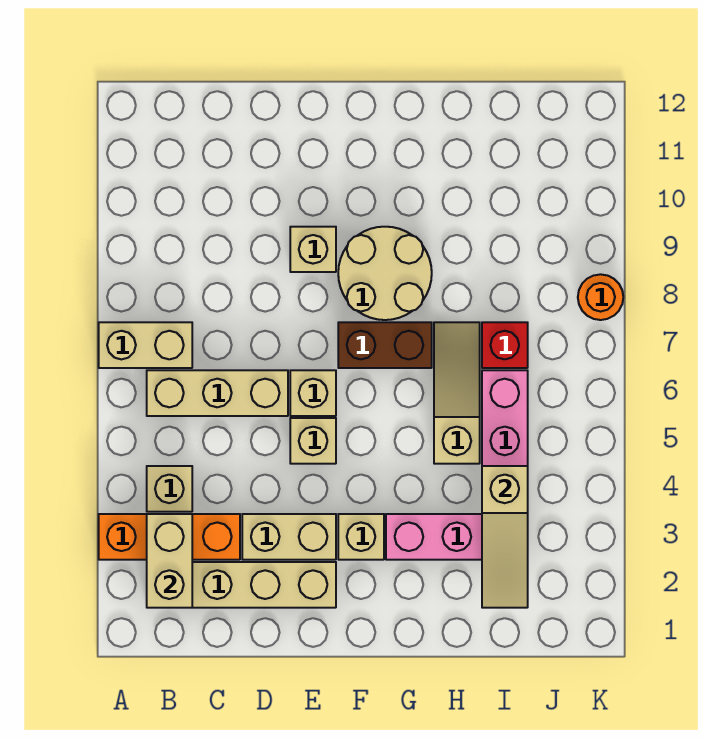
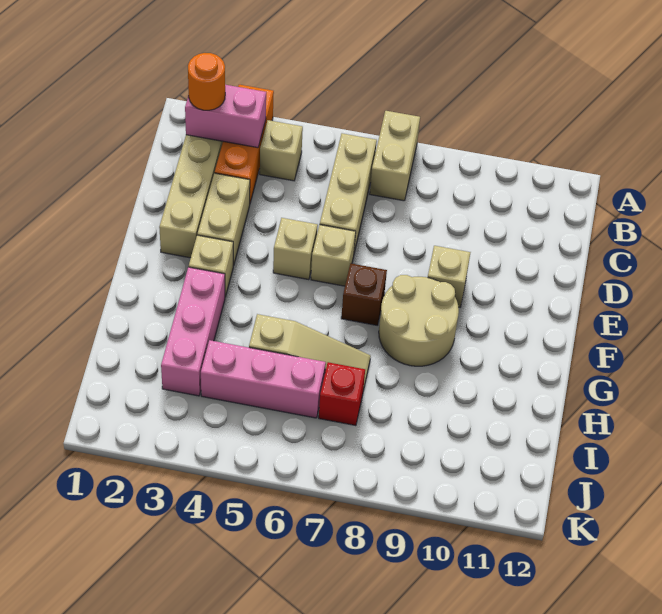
tan brick B2:B3 level 2 -> pink brick B2:B3 level 2
brown brick F7:G7 level 1 -> brown brick F7 level 1
tan slope I2:I4 level 2 top 4 -> none
orange round brick K8 level 1 -> orange round brick B2 level 3

